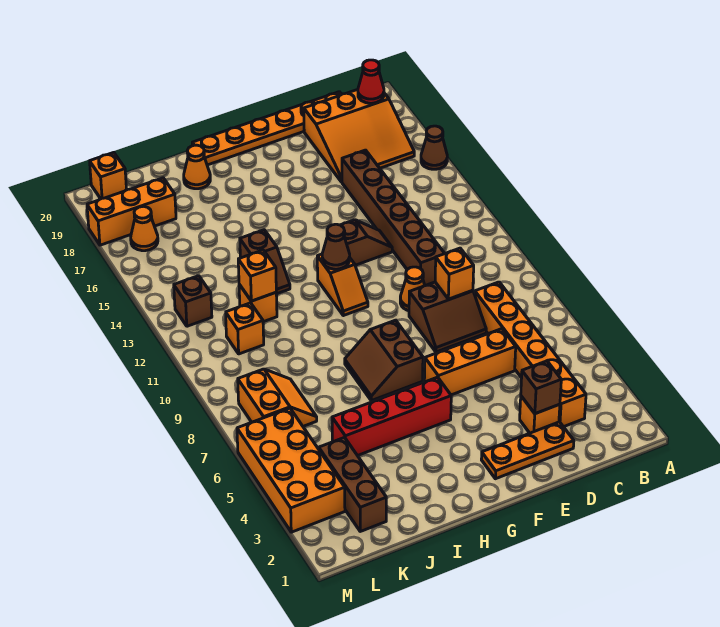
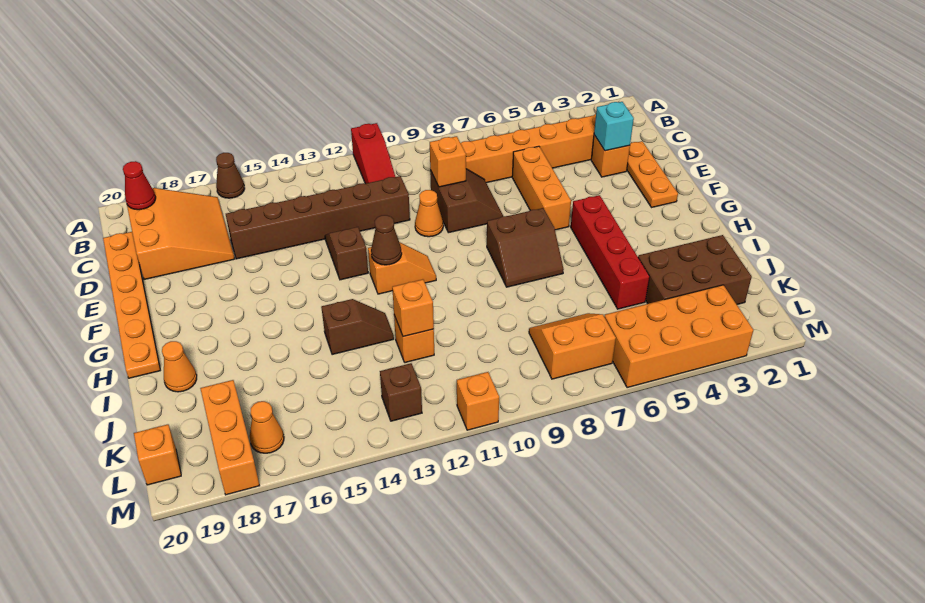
none -> red slope A11:C11 level 1 top A
brown brick D3 level 2 -> cyan brick D3 level 2
brown brick K2:K4 level 1 -> brown brick J2:K4 level 1
orange brick K11 level 1 -> orange brick M11 level 1

